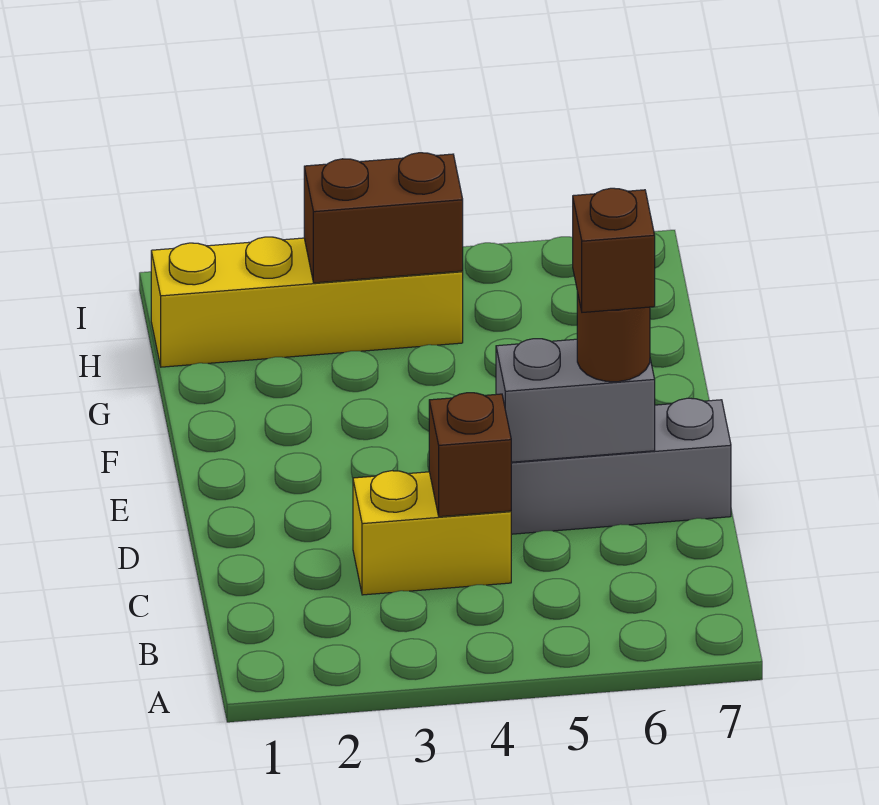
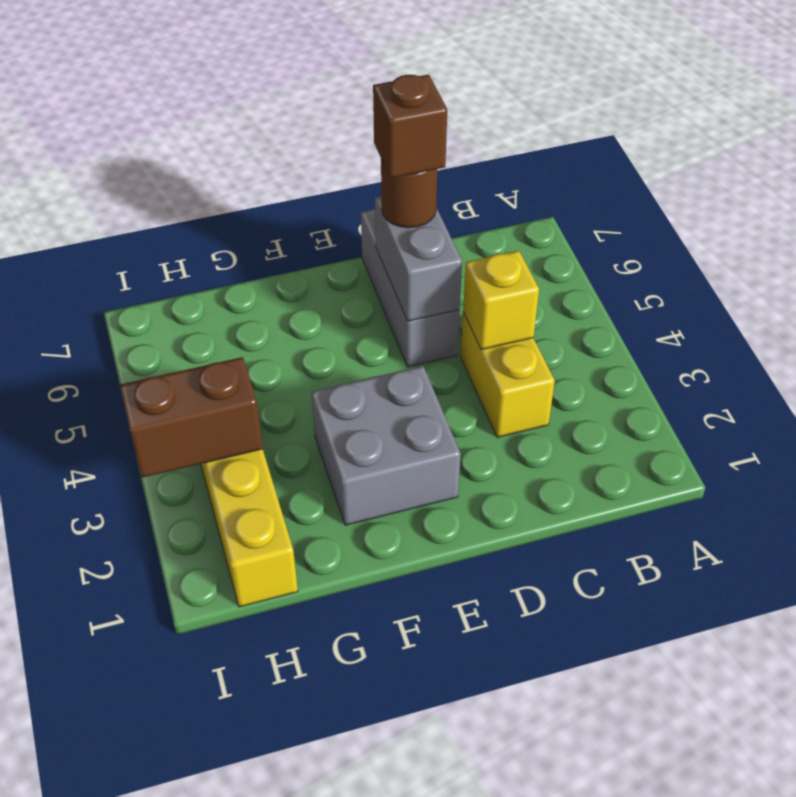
brown brick C4 level 2 -> yellow brick C4 level 2
none -> grey brick E2:F3 level 1
brown brick H3:H4 level 2 -> brown brick H3:I3 level 2

